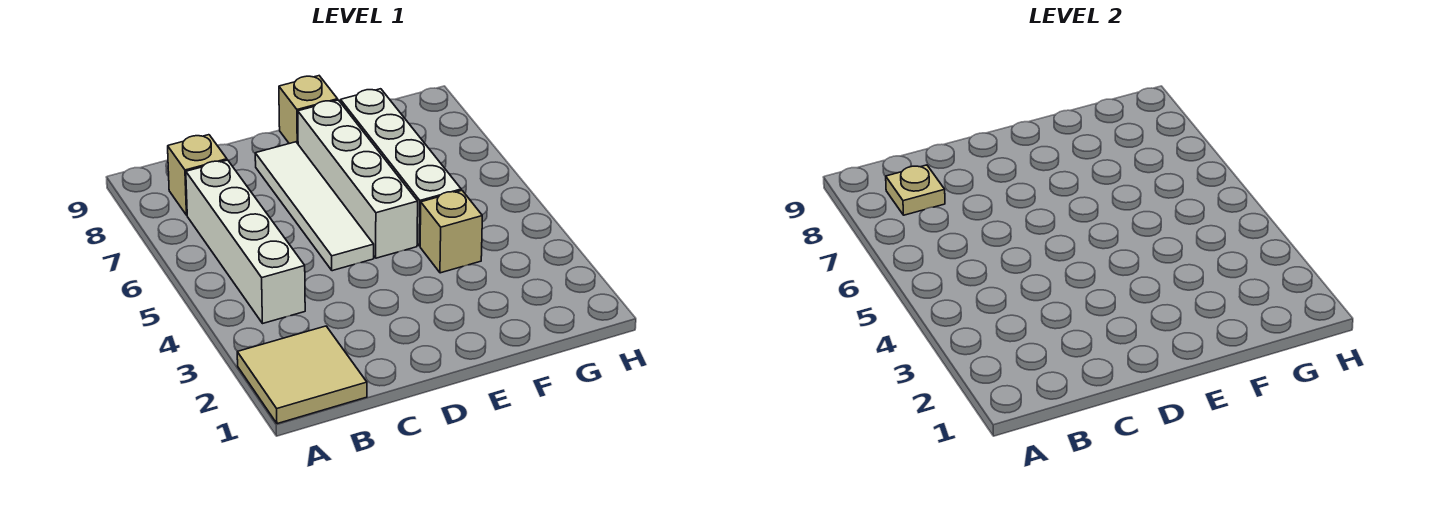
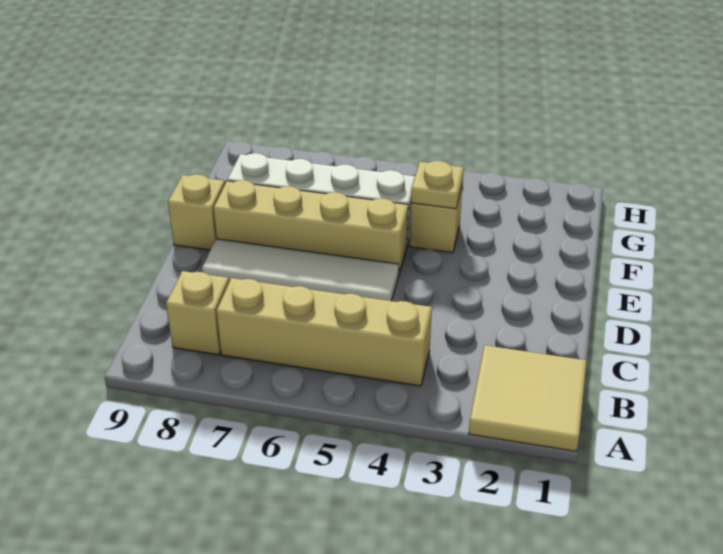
white brick B4:B7 level 1 -> tan brick B4:B7 level 1
tan plate B8 level 2 -> tan plate F4 level 2
white brick E5:E8 level 1 -> tan brick E5:E8 level 1

